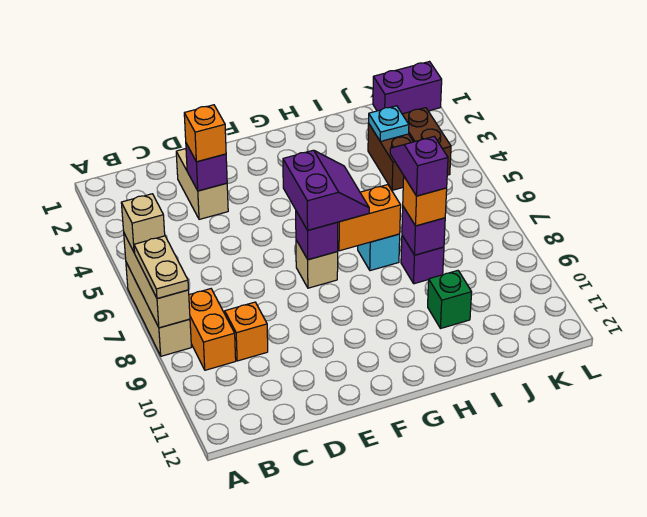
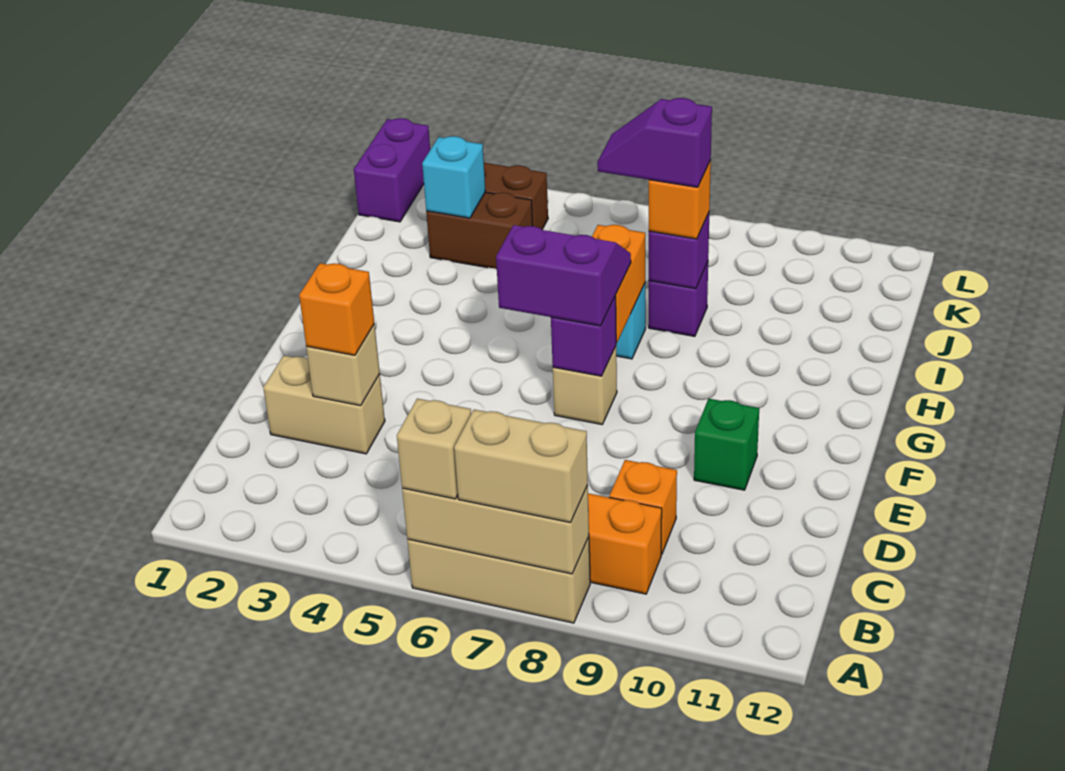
tan plate A7:A8 level 3 -> tan brick A7:A8 level 3
purple brick D3 level 2 -> tan brick D3 level 2
green brick I10 level 1 -> green brick E10 level 1
cyan plate J3 level 2 -> cyan brick J3 level 2

